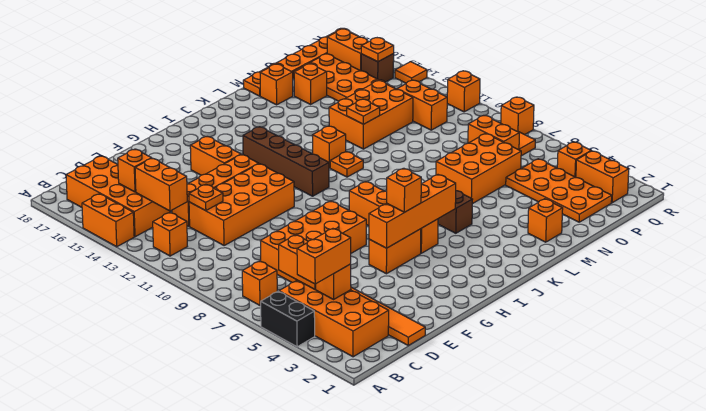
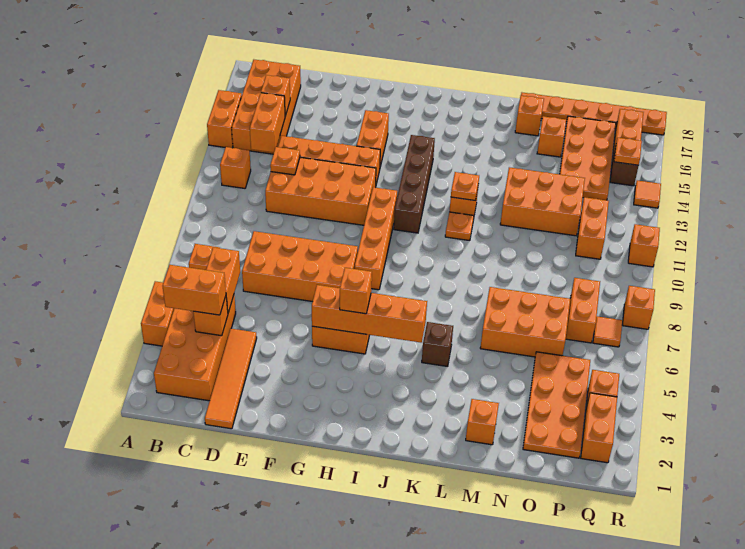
black brick A4:A5 level 1 -> orange brick A4:A5 level 1
orange brick I5:I8 level 1 -> orange brick H8:H11 level 1
orange plate M12 level 2 -> orange plate K12 level 2

